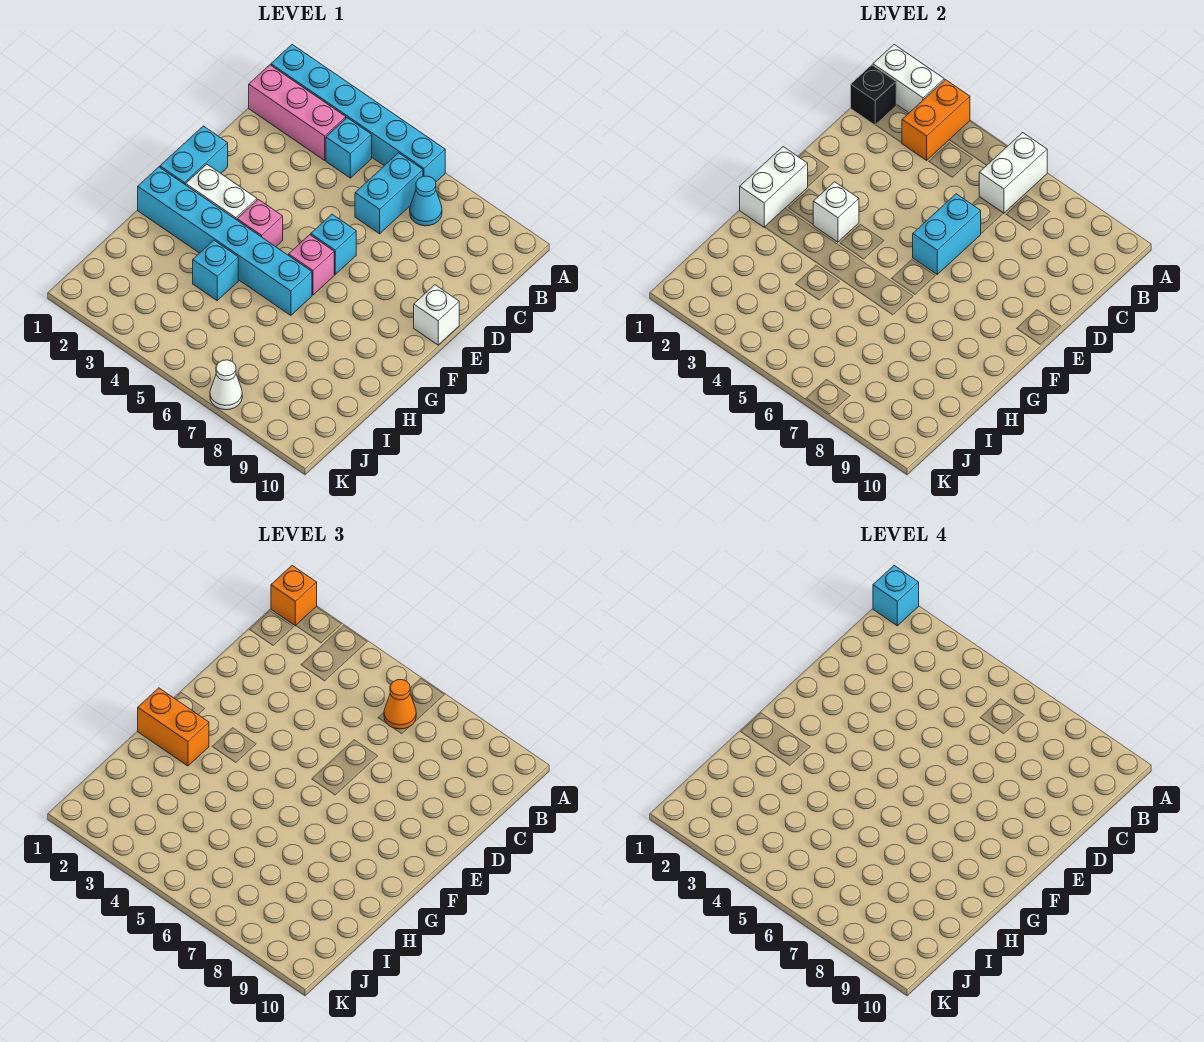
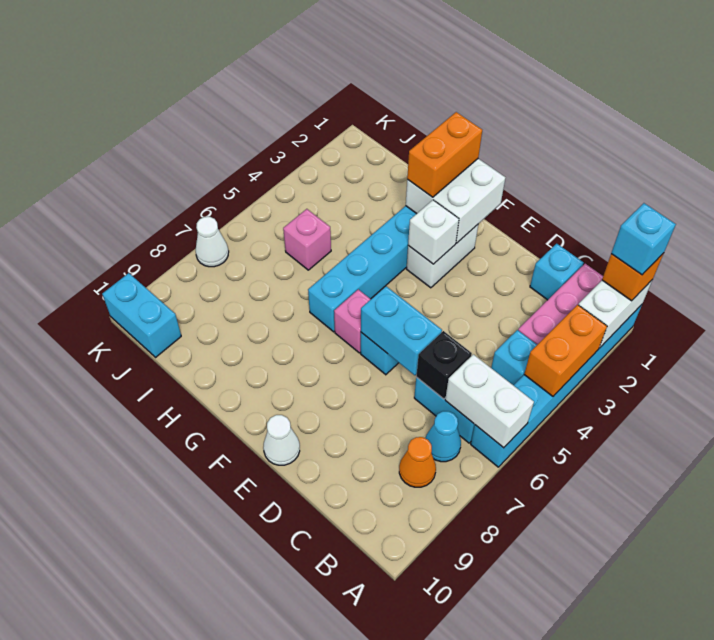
orange brick A3:B3 level 2 -> orange brick A3:A4 level 2
black brick B1 level 2 -> black brick C6 level 2
orange cone B6 level 3 -> orange cone B8 level 1
cyan brick E1:F1 level 1 -> cyan brick J10:K10 level 1
white brick E10 level 1 -> white cone E10 level 1
white brick F1:G1 level 2 -> white brick F1:G2 level 2
pink brick F4 level 1 -> pink brick I5 level 1
cyan brick H4 level 1 -> cyan brick C1 level 1

